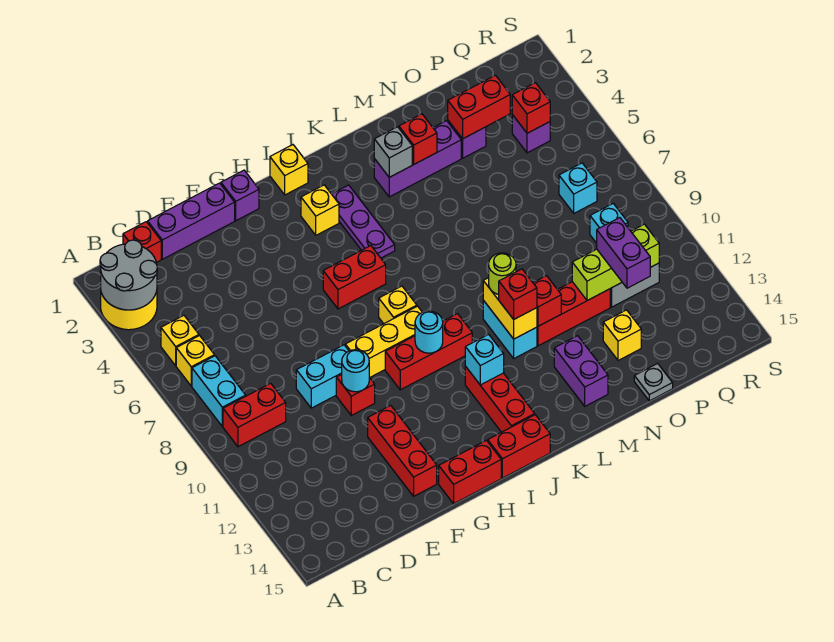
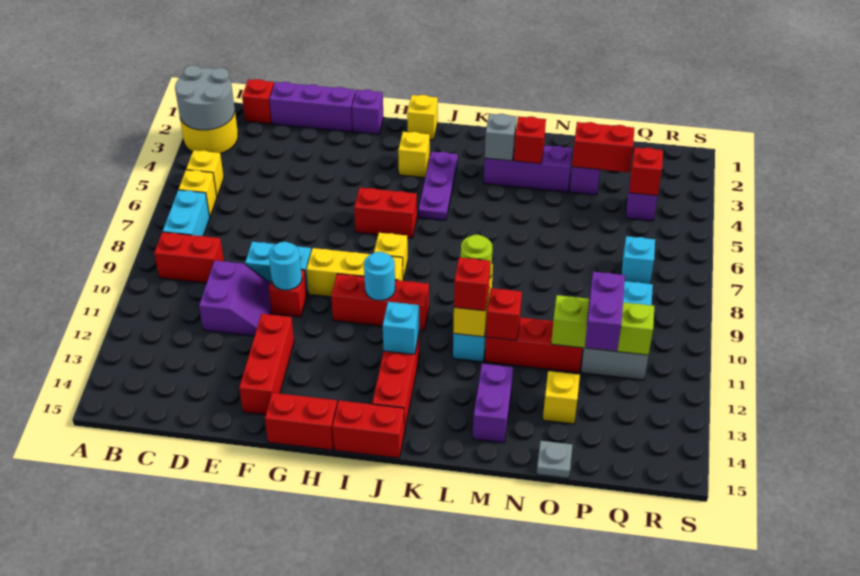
none -> purple slope D10:E11 level 1 top D

